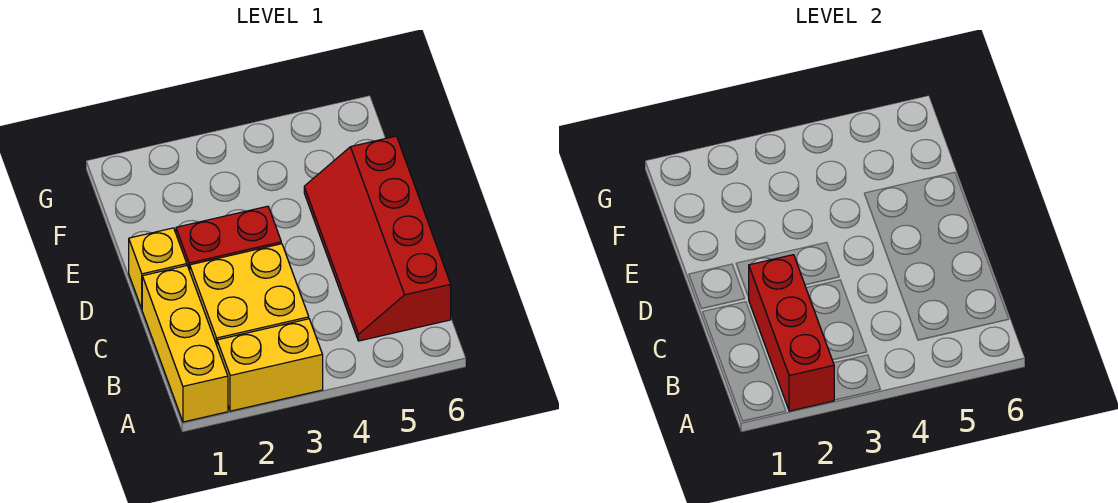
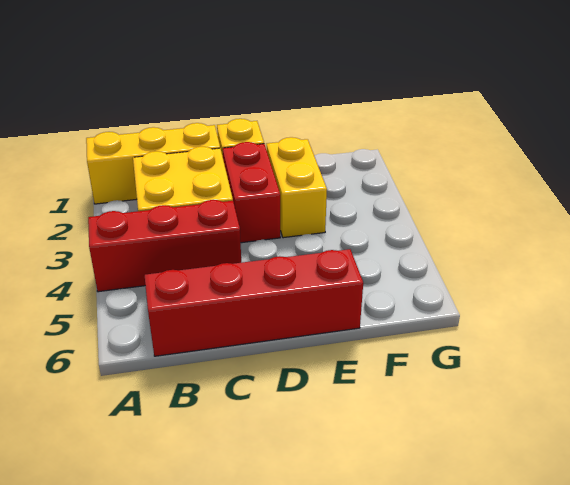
yellow brick A2:A3 level 1 -> yellow brick E2:E3 level 1
red brick A2:C2 level 2 -> red brick A4:C4 level 1

